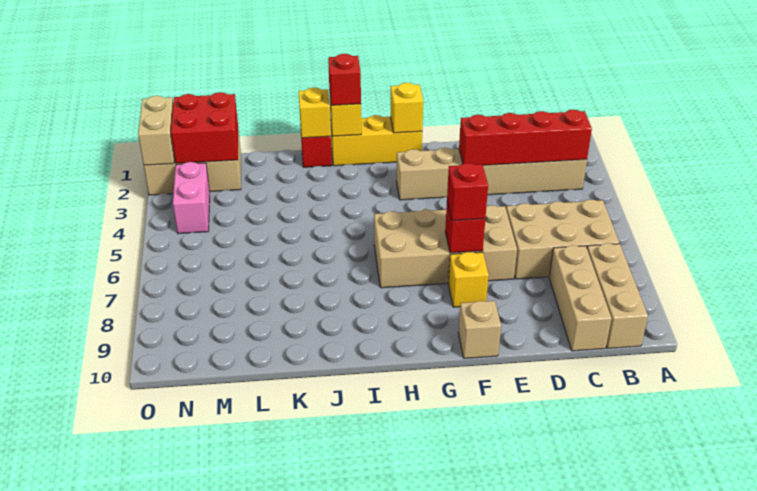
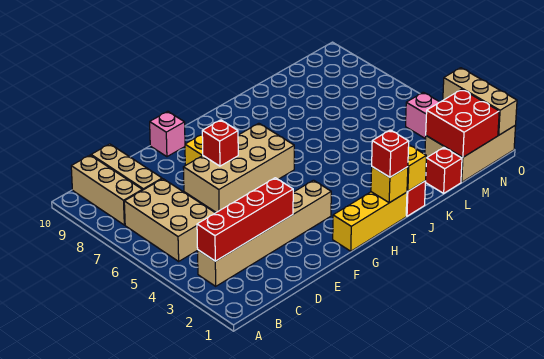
tan brick B6:D7 level 1 -> tan brick B5:C7 level 1
red brick F7 level 3 -> red brick L1 level 1
tan brick F10 level 1 -> pink brick F10 level 1
yellow brick G1 level 2 -> none
tan brick O1:O2 level 2 -> tan brick O1:O3 level 2

